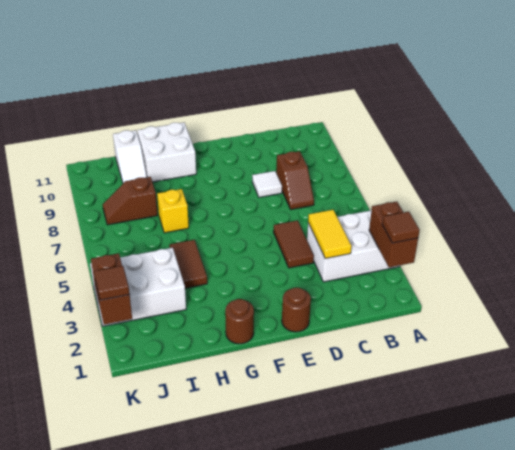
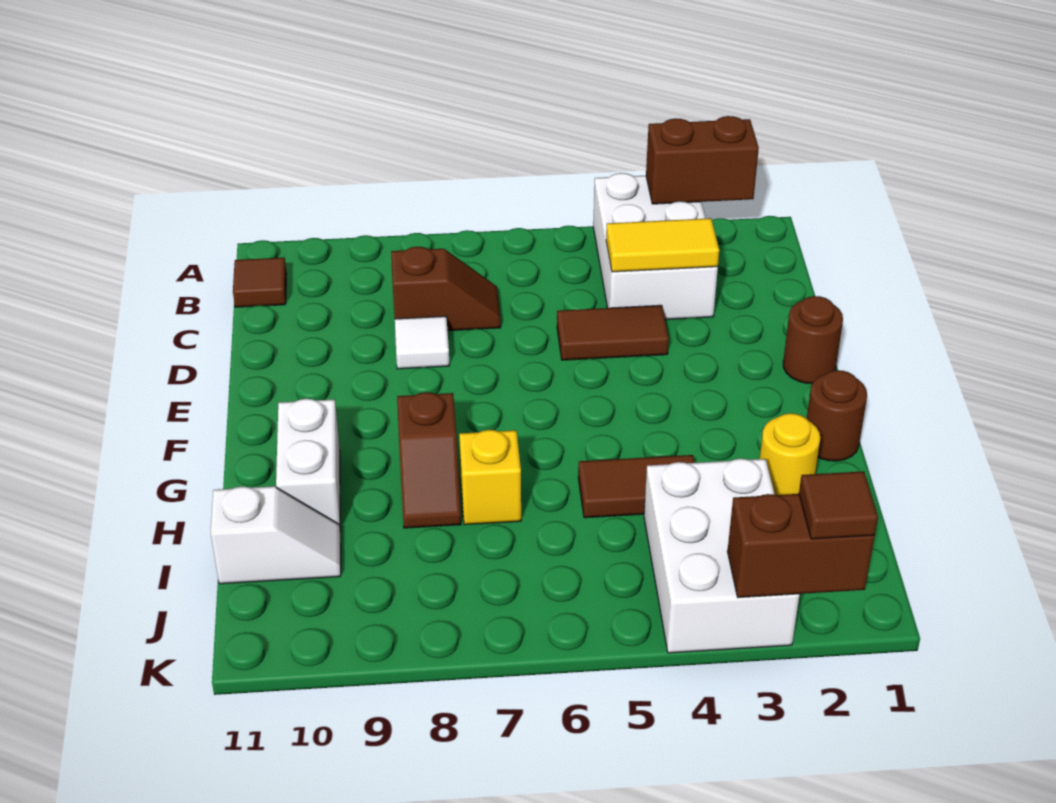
brown tile A2 level 3 -> brown tile B11 level 1
white brick G10:H11 level 1 -> white brick G10:H10 level 1
none -> yellow round brick H2 level 1
brown slope I8:J8 level 1 top I -> brown slope G8:H8 level 1 top G

